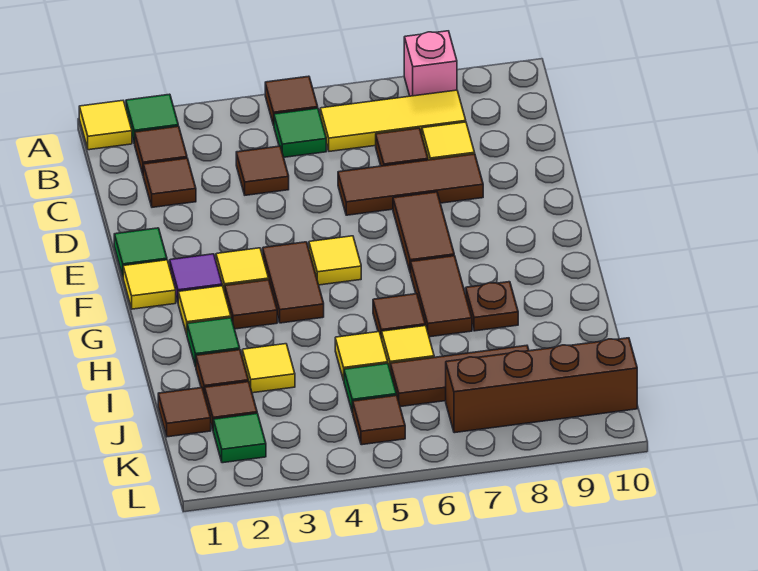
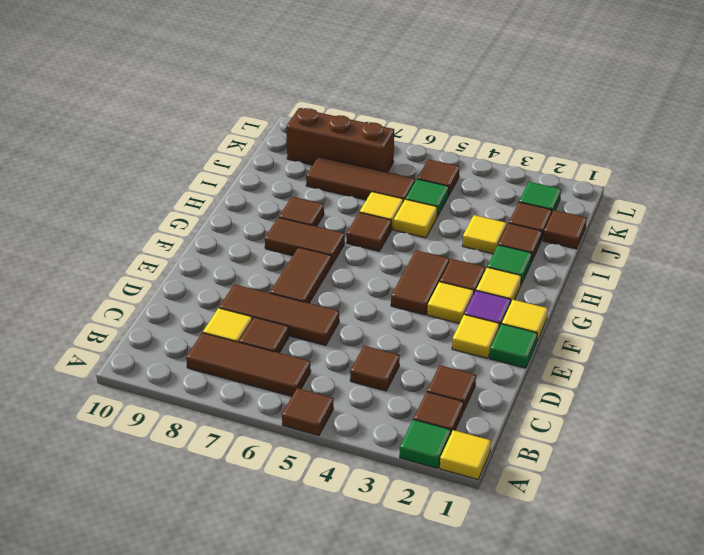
pink brick A8 level 1 -> none
green tile B5 level 1 -> none
yellow tile B6:B8 level 1 -> brown tile B6:B8 level 1
yellow tile F5 level 1 -> yellow tile E2 level 1
brown tile G7:H7 level 1 -> brown tile G7:G8 level 1
brown plate H8 level 1 -> brown tile H8 level 1
brown brick K7:K10 level 1 -> brown brick K7:K9 level 1

